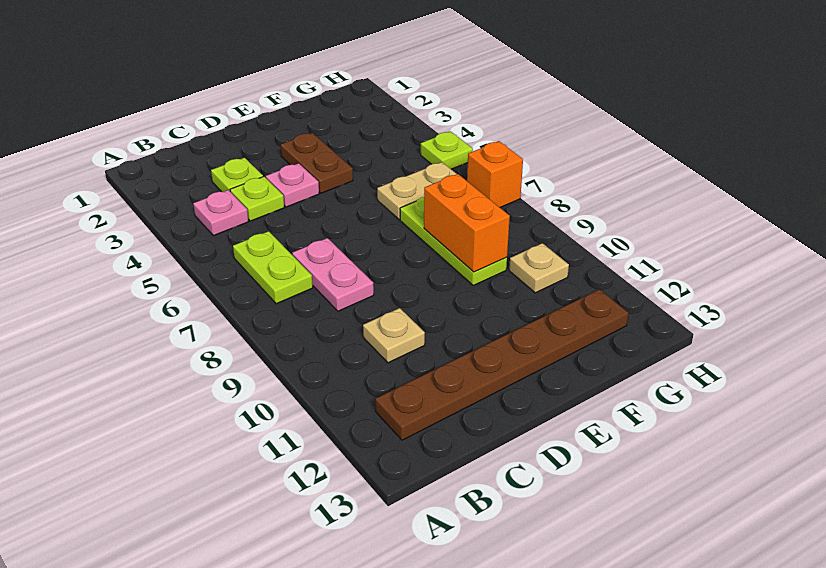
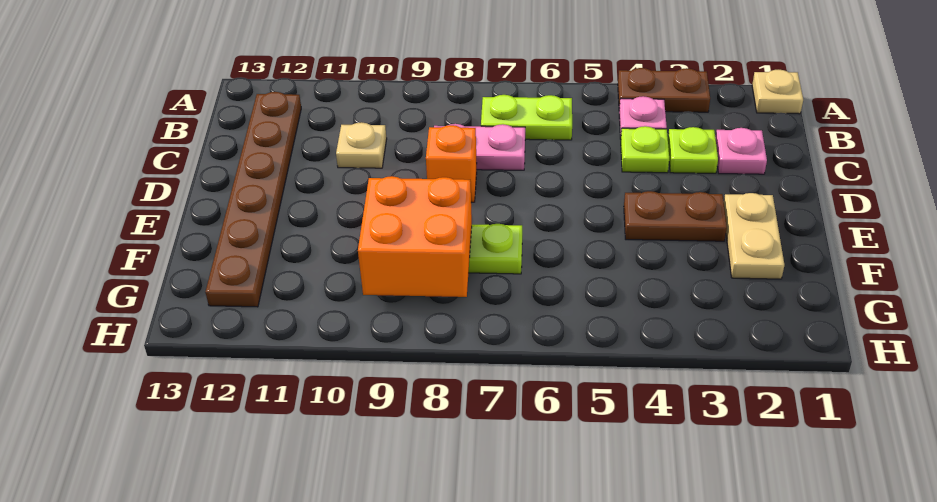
none -> brown plate A3:A4 level 1
pink plate D4 level 1 -> pink plate C2 level 1
tan plate F6:G6 level 1 -> tan plate E2:F2 level 1
orange brick F8:F9 level 2 -> orange brick F8:G9 level 2
tan plate G10 level 1 -> tan plate A1 level 1
lime plate H5 level 1 -> none
orange brick H7 level 1 -> orange brick D8 level 1

